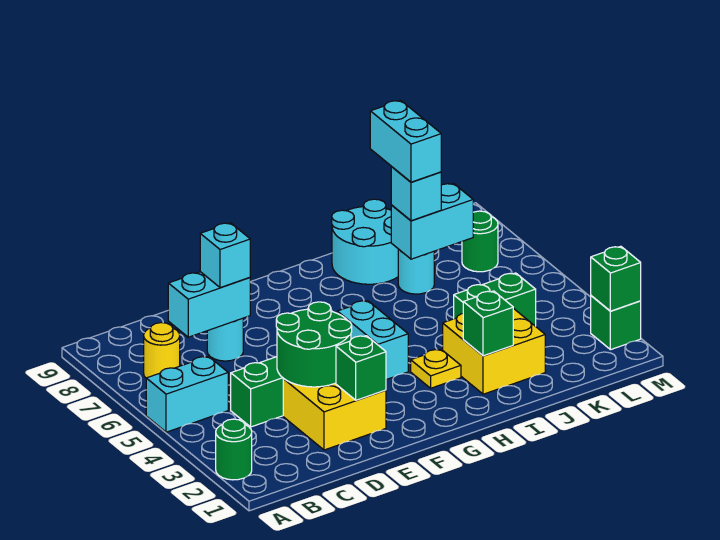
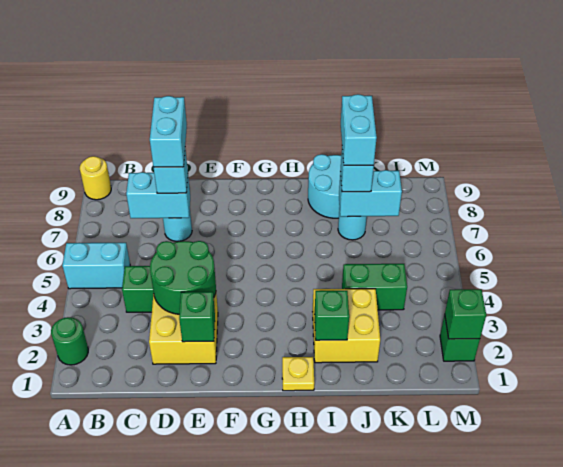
yellow round brick B7 level 1 -> yellow round brick A9 level 1
cyan brick G4:G5 level 1 -> cyan brick D7:D8 level 4
yellow plate H3 level 1 -> yellow plate H1 level 1
green round brick L7 level 1 -> none

